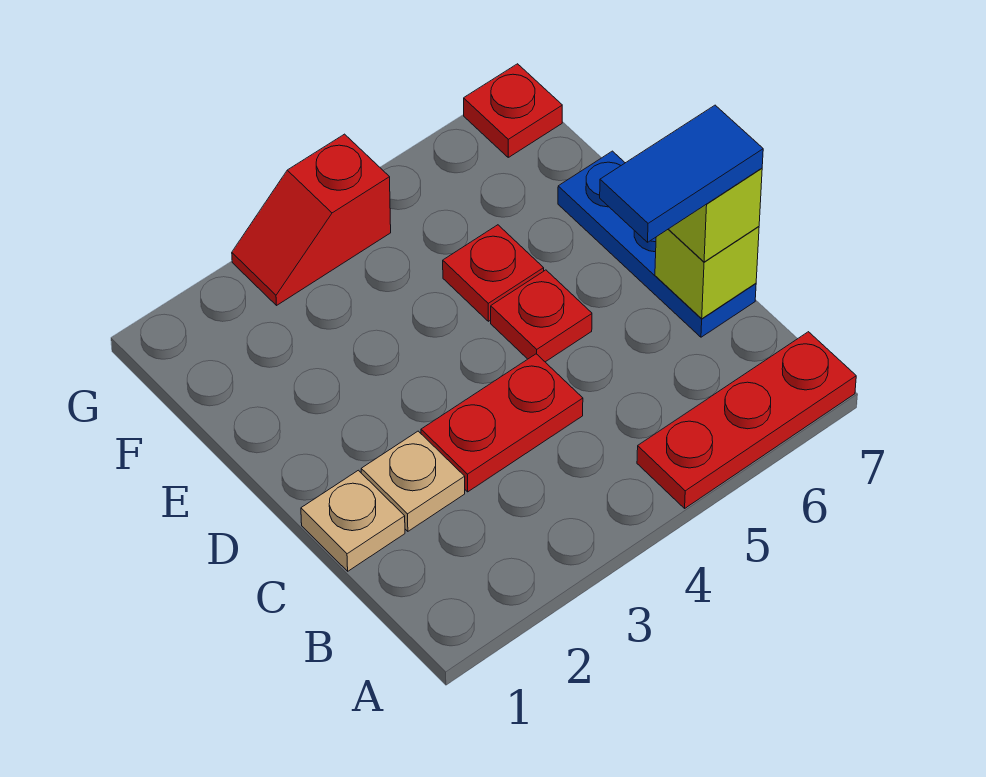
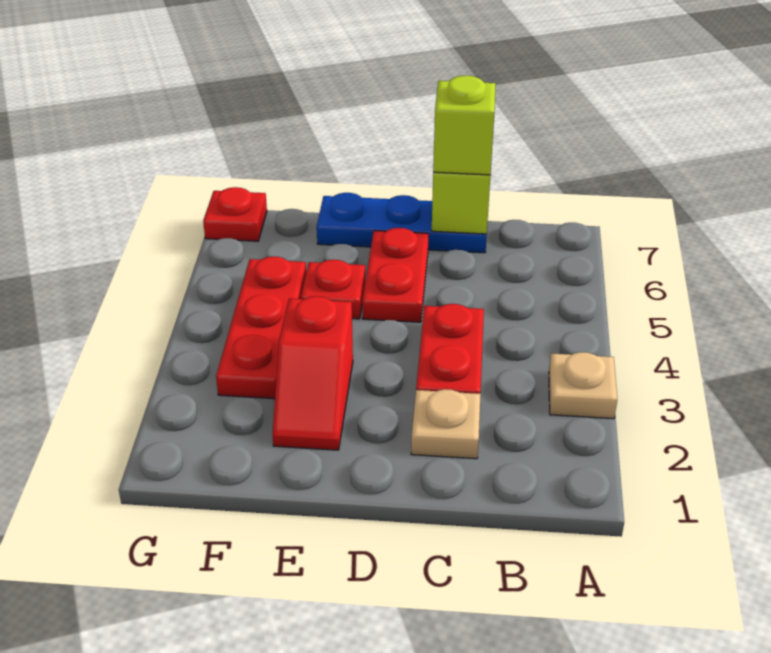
red plate A5:A7 level 1 -> red plate F3:F5 level 1
tan plate C1 level 1 -> tan plate A3 level 1
blue tile C6:C7 level 4 -> none
red plate D5 level 1 -> red plate D5:D6 level 1
red slope G3:G4 level 1 top 4 -> red slope E2:E3 level 1 top 3

